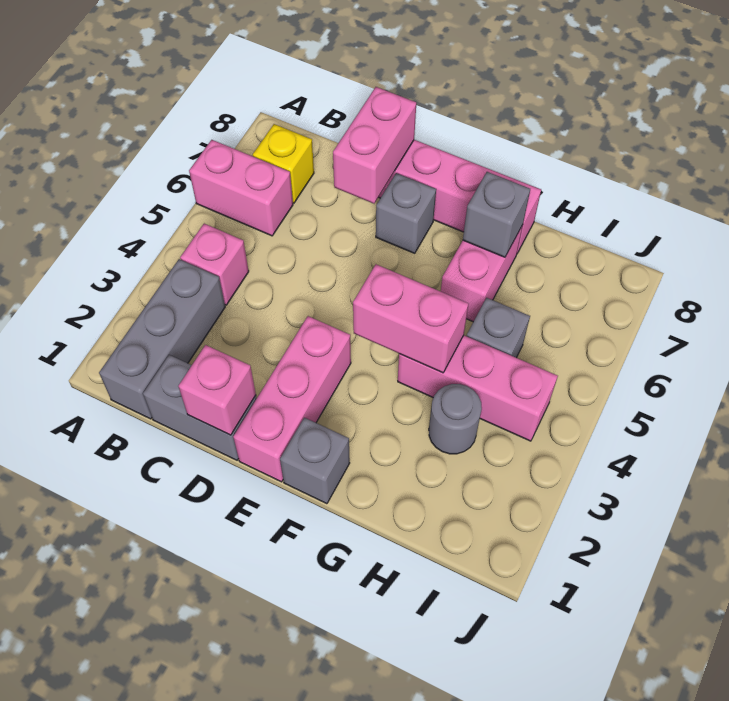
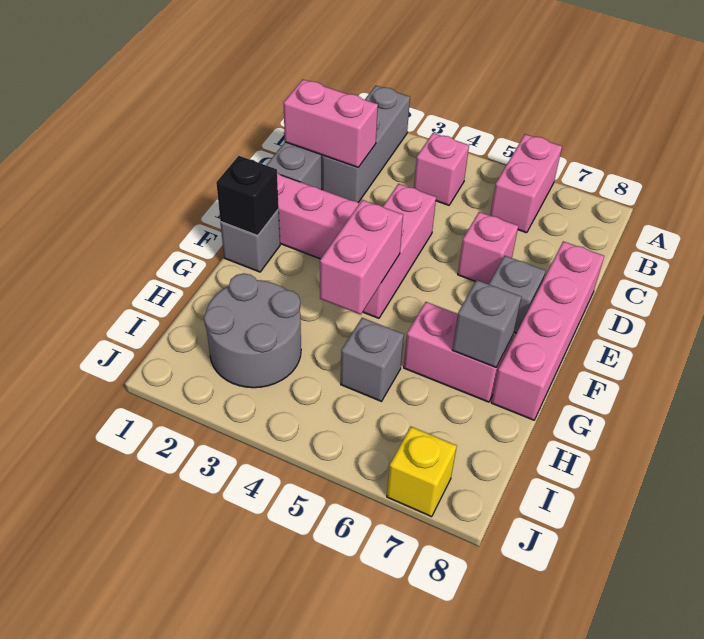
grey brick B1:B3 level 1 -> grey brick A2:C2 level 1
yellow brick B7 level 1 -> yellow brick J7 level 1
pink brick D1 level 2 -> pink brick D6 level 1
pink brick D7:D8 level 2 -> pink brick C1:C2 level 2
none -> black brick F1 level 2
pink brick G4:I4 level 1 -> pink brick D4:F4 level 1
grey round brick H3 level 1 -> grey round brick H2:I3 level 1

